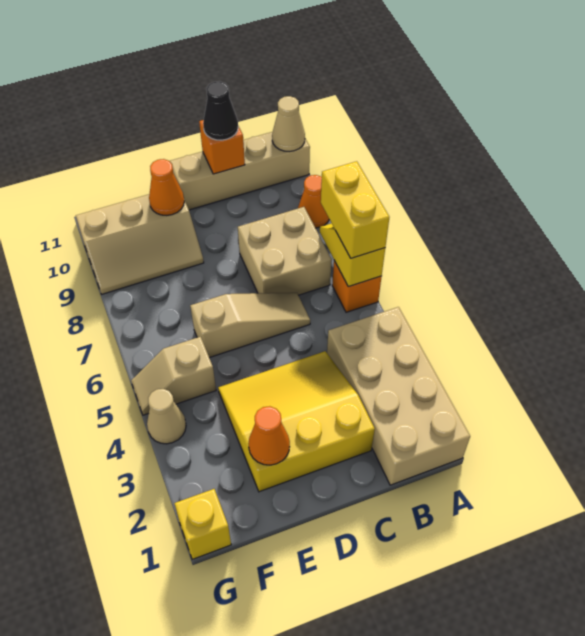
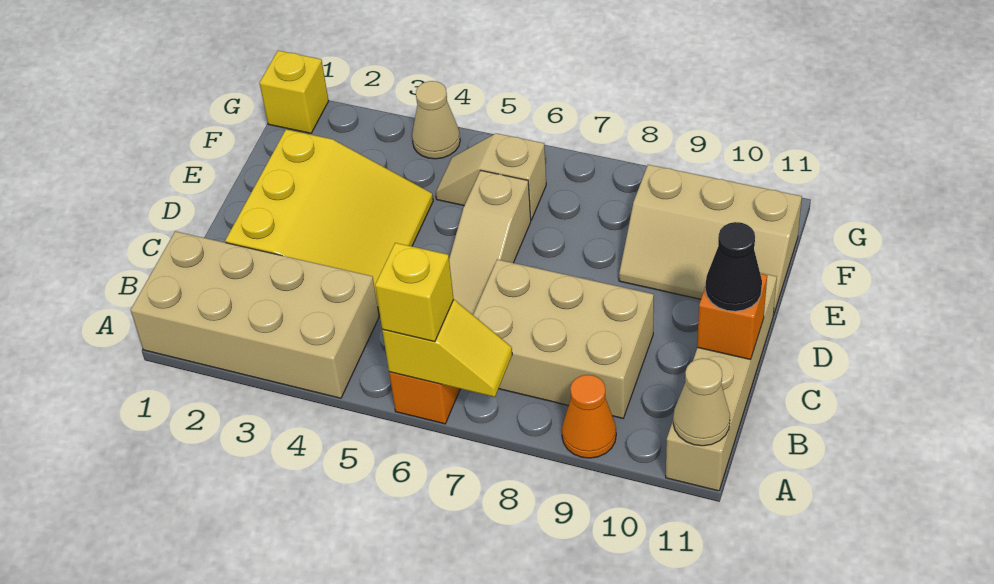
yellow brick A6:A7 level 3 -> yellow brick A6 level 3
tan brick B7:C8 level 1 -> tan brick B7:C9 level 1
orange cone E2 level 2 -> none
tan slope E9:G10 level 1 top 10 -> tan slope E9:F11 level 1 top F
orange cone E10 level 2 -> none
tan slope F5:G5 level 1 top F -> tan slope F5:F6 level 1 top 6

